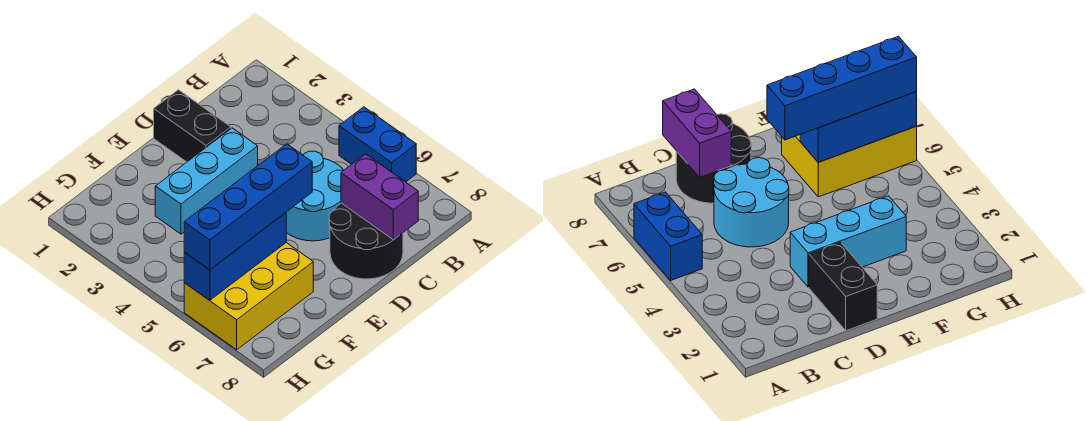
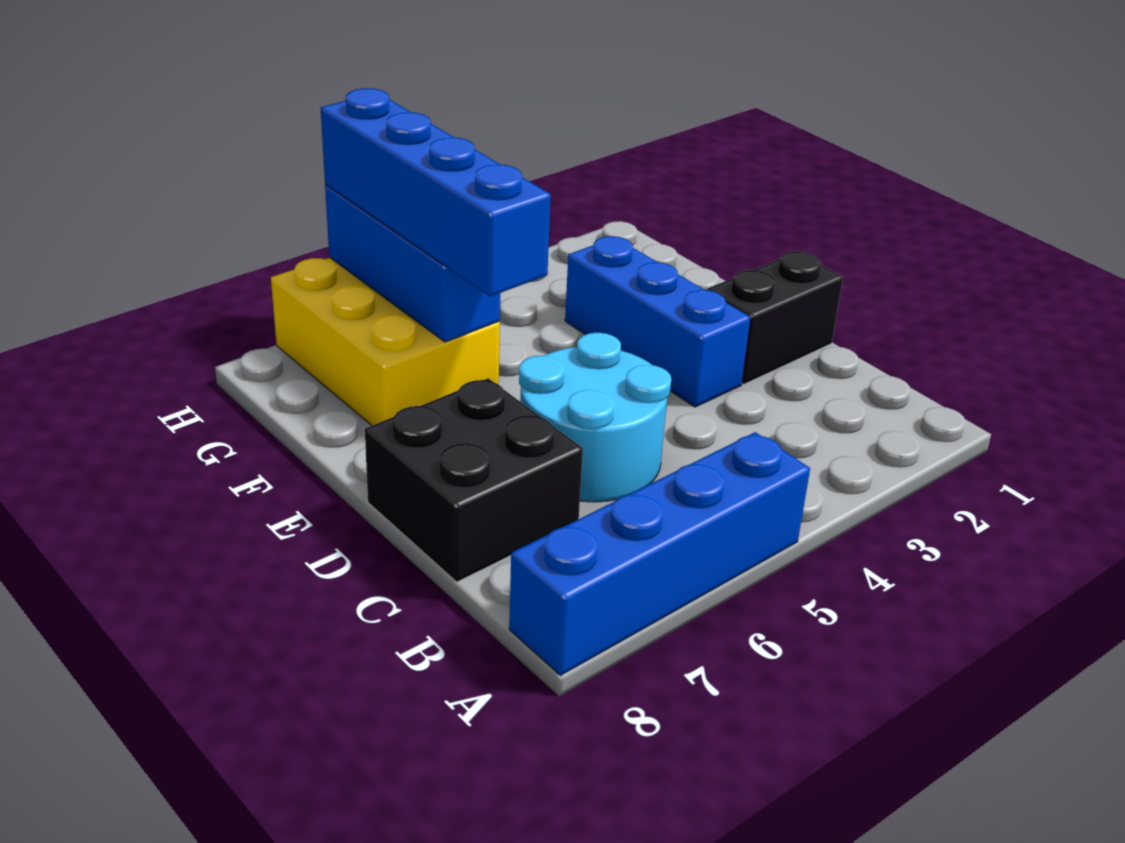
blue brick A5:A6 level 1 -> blue brick A5:A8 level 1
black round brick C7:D8 level 1 -> black brick C7:D8 level 1
purple brick C7:C8 level 2 -> none
cyan brick D3:F3 level 1 -> blue brick D3:F3 level 1

